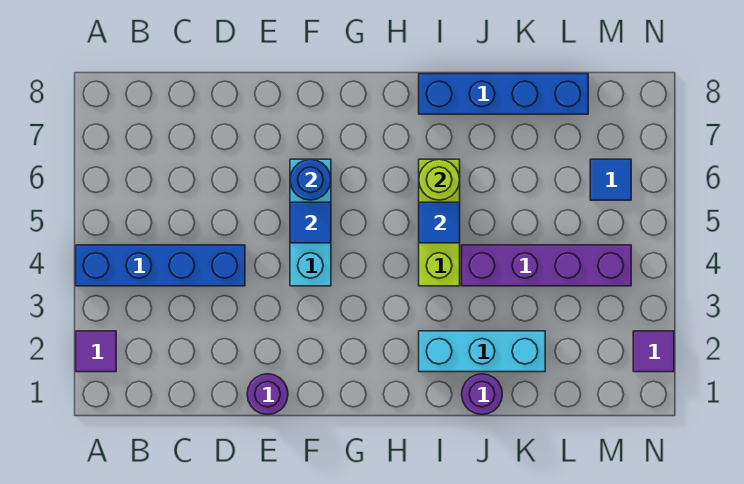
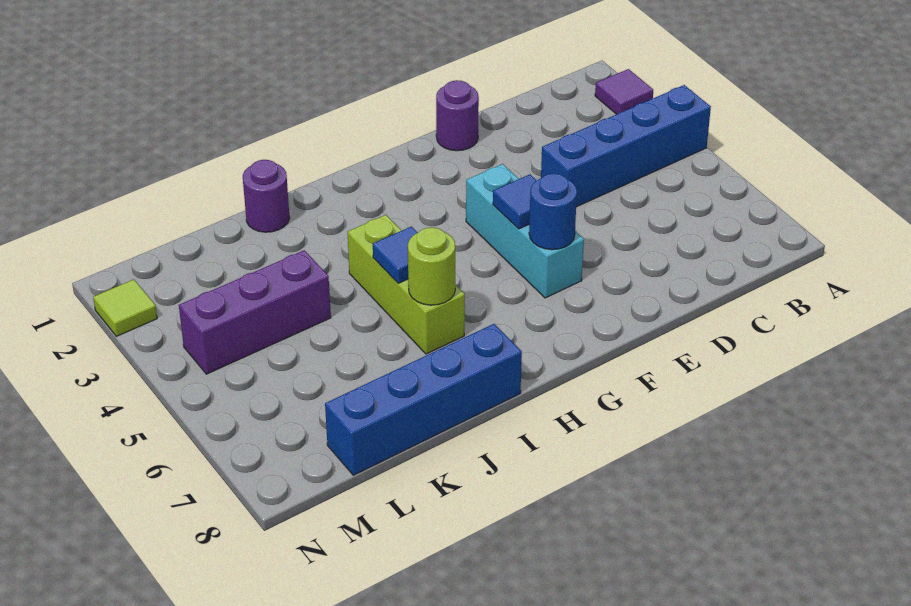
cyan brick I2:K2 level 1 -> none
purple brick J4:M4 level 1 -> purple brick K4:M4 level 1
blue tile M6 level 1 -> none
purple tile N2 level 1 -> lime tile N2 level 1

